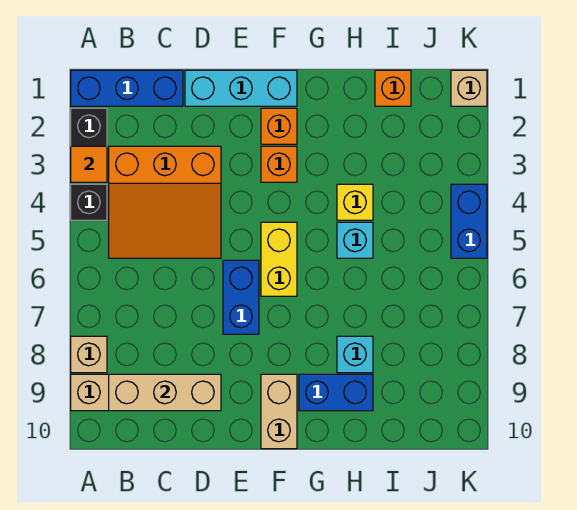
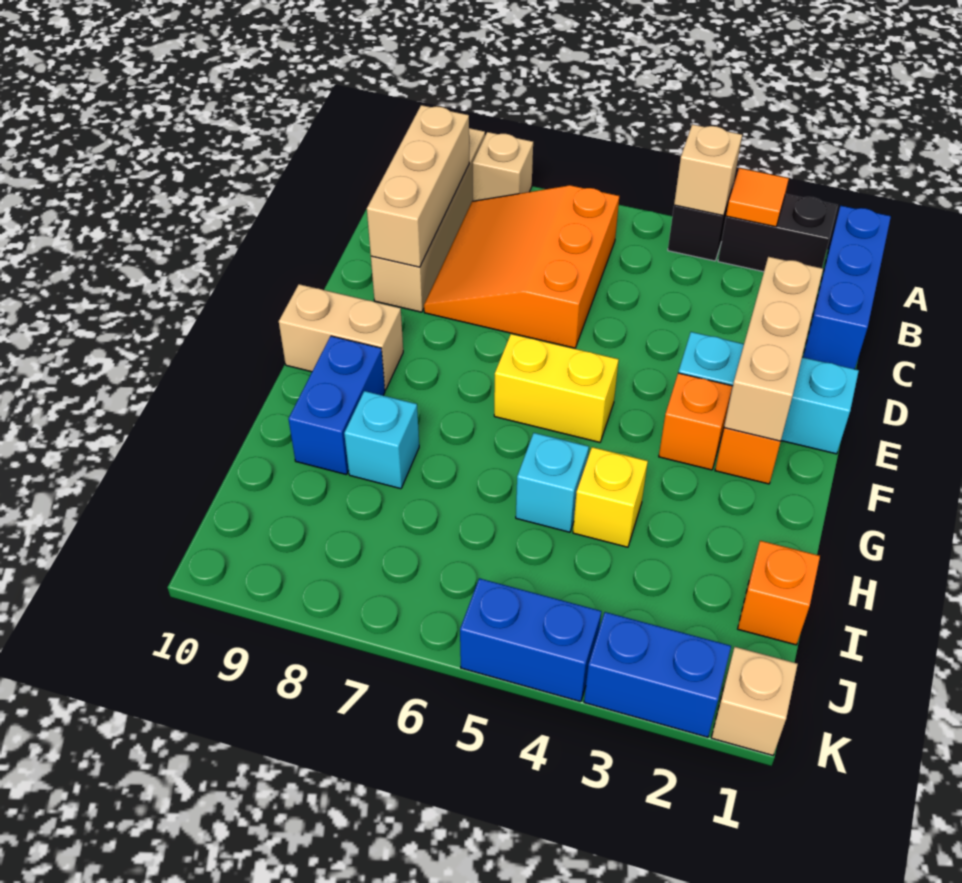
none -> tan brick A4 level 2
orange slope B3:D5 level 1 top 3 -> orange slope B6:D8 level 1 top 6
cyan brick D1:F1 level 1 -> cyan brick E1:E3 level 1
none -> tan brick D2:F2 level 2
blue brick E6:E7 level 1 -> blue brick K2:K3 level 1

